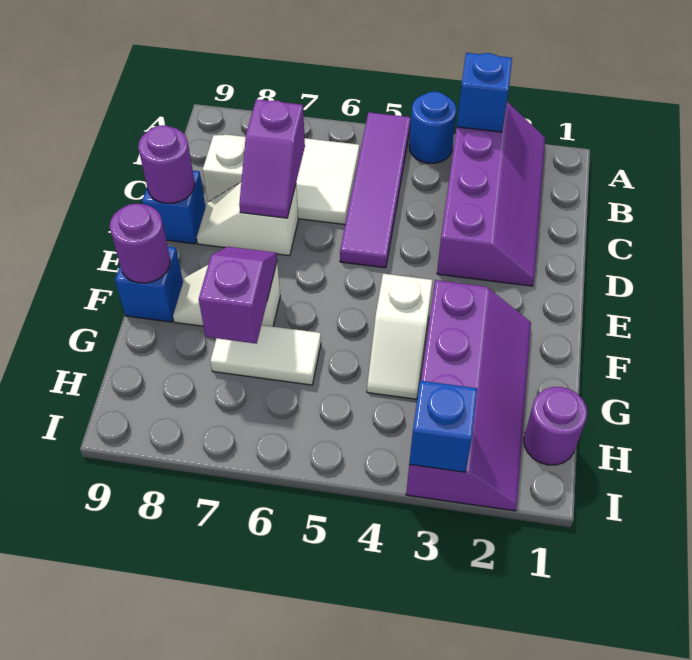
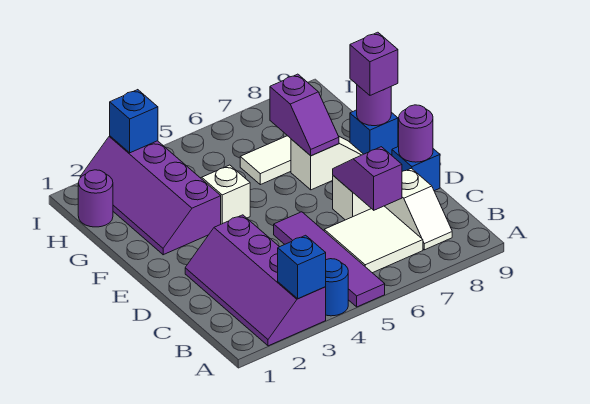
none -> purple brick F9 level 3

